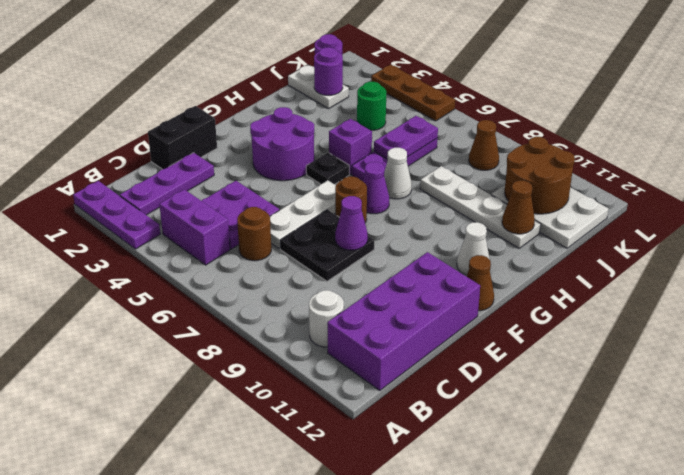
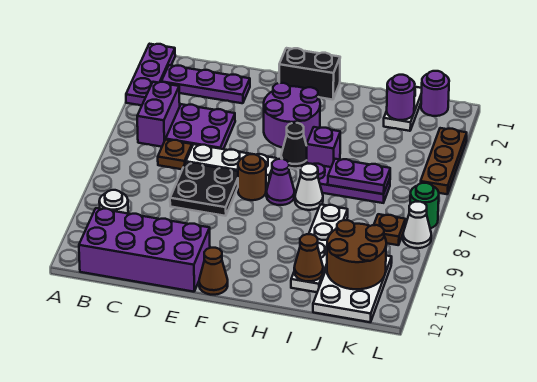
brown round brick C6 level 1 -> brown plate C6 level 1
black brick D1:E1 level 1 -> black brick F1:G1 level 1
purple cone E8 level 2 -> none
black plate G5 level 1 -> black cone G5 level 1
white cone G11 level 1 -> white cone L8 level 1
green round brick J4 level 1 -> green round brick L7 level 1
brown cone K8 level 1 -> brown plate K8 level 1

